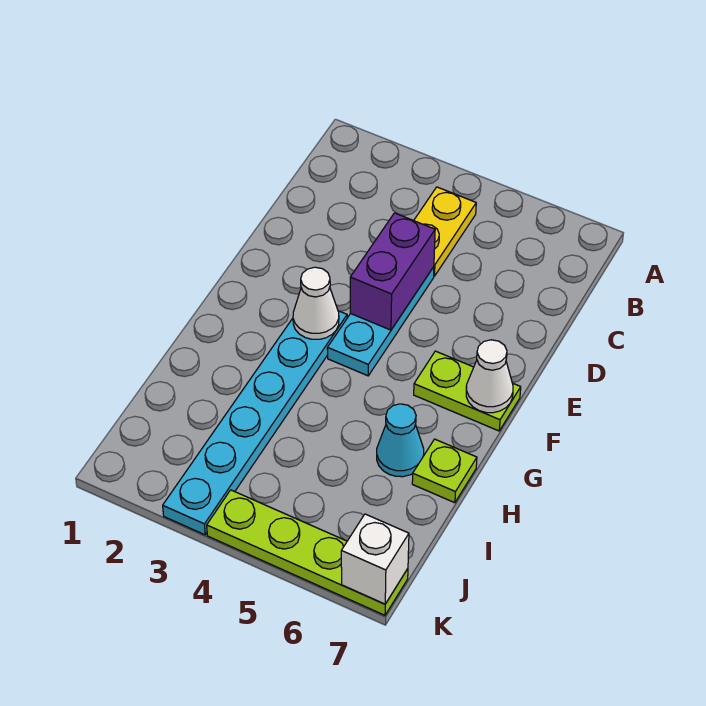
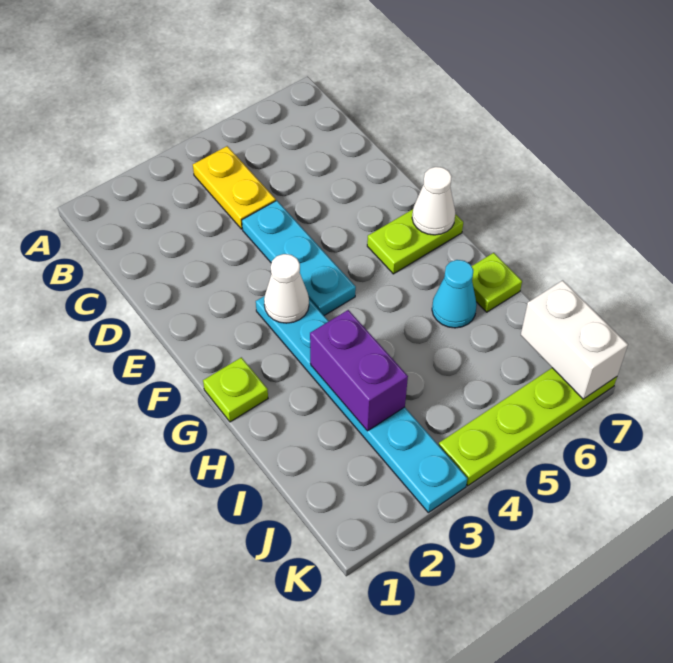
purple brick D4:E4 level 2 -> purple brick H3:I3 level 2
none -> lime plate G1 level 1
white brick K7 level 2 -> white brick J7:K7 level 2

